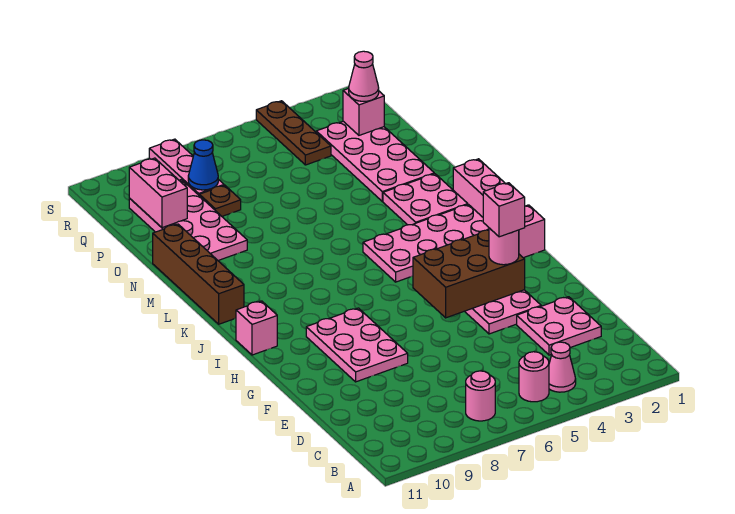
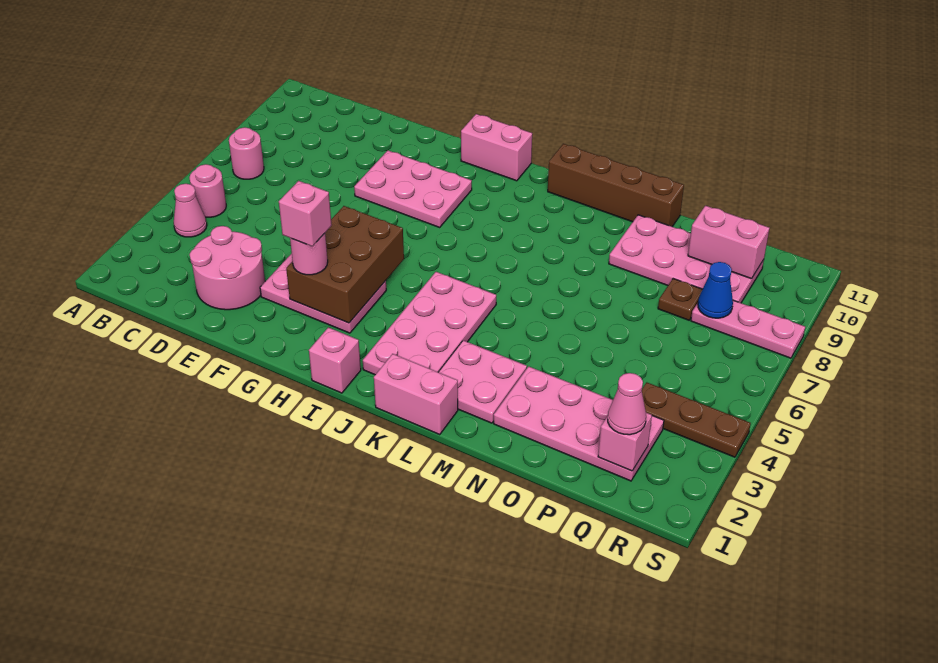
pink plate D2:E3 level 1 -> pink round brick D2:E3 level 1
pink brick I11 level 1 -> pink brick H11:I11 level 1

